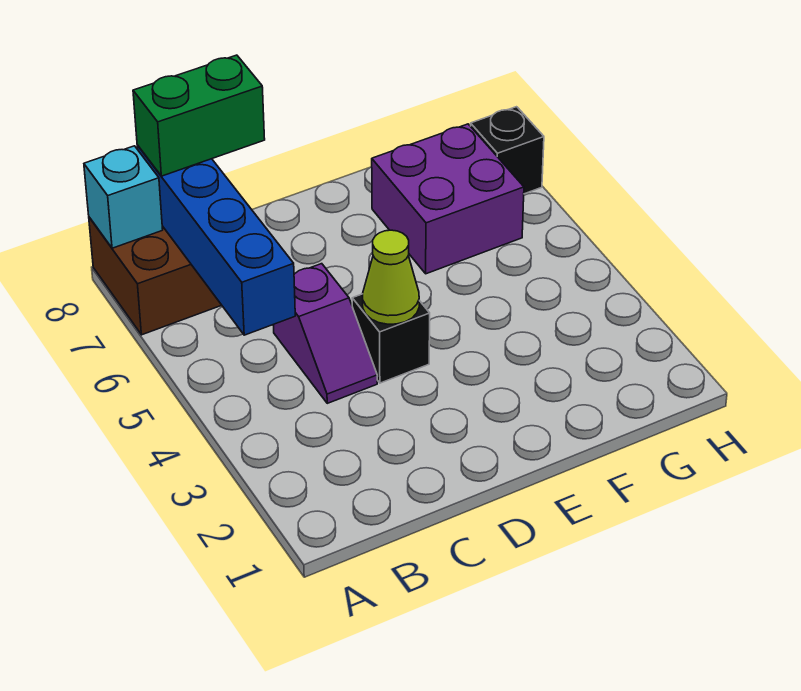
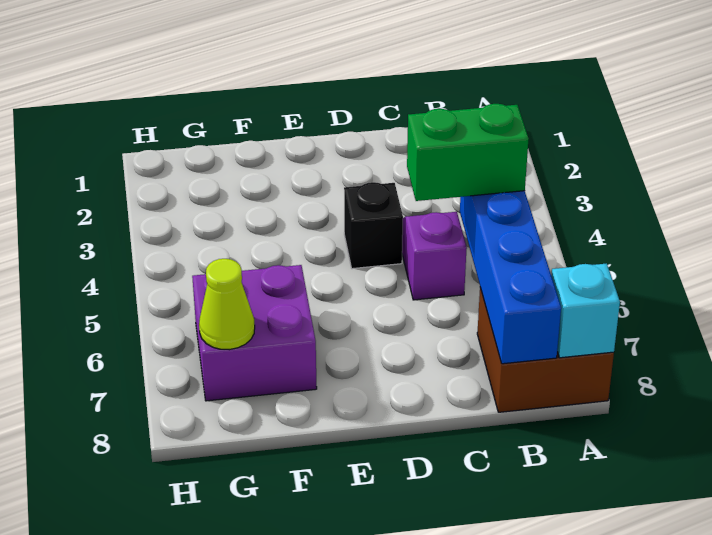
green brick B8:C8 level 3 -> green brick B5:C5 level 3
lime cone D4 level 2 -> lime cone G7 level 2
black brick H7 level 1 -> none

